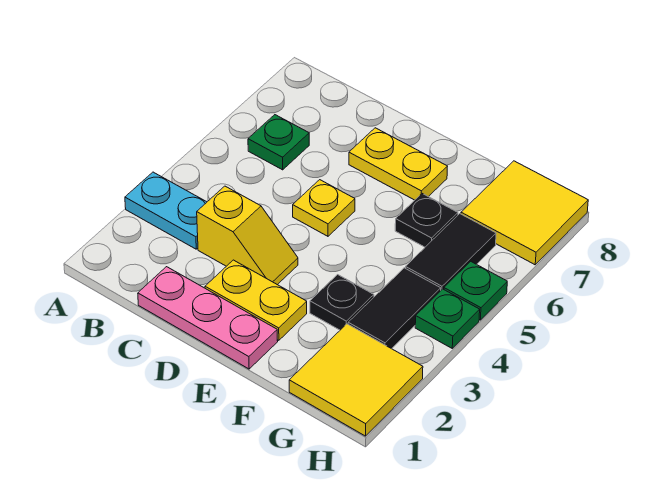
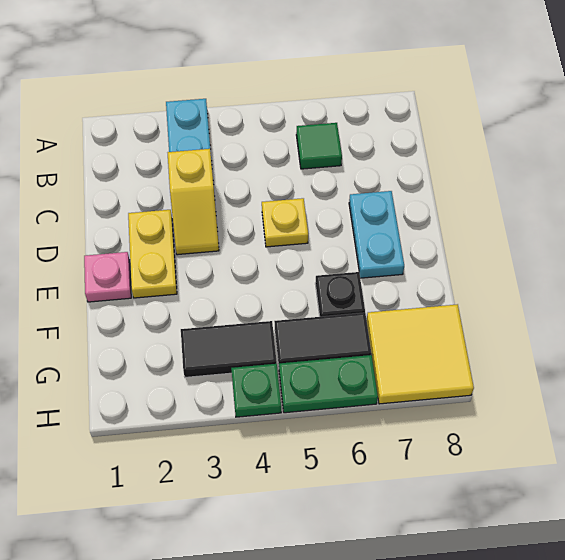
green plate B6 level 1 -> green tile B6 level 1
pink plate C1:E1 level 1 -> pink plate E1 level 1
yellow plate D7:E7 level 1 -> cyan plate D7:E7 level 1
black plate F3 level 1 -> none
yellow tile G1:H2 level 1 -> none
green plate H5 level 1 -> green plate H5:H6 level 1

